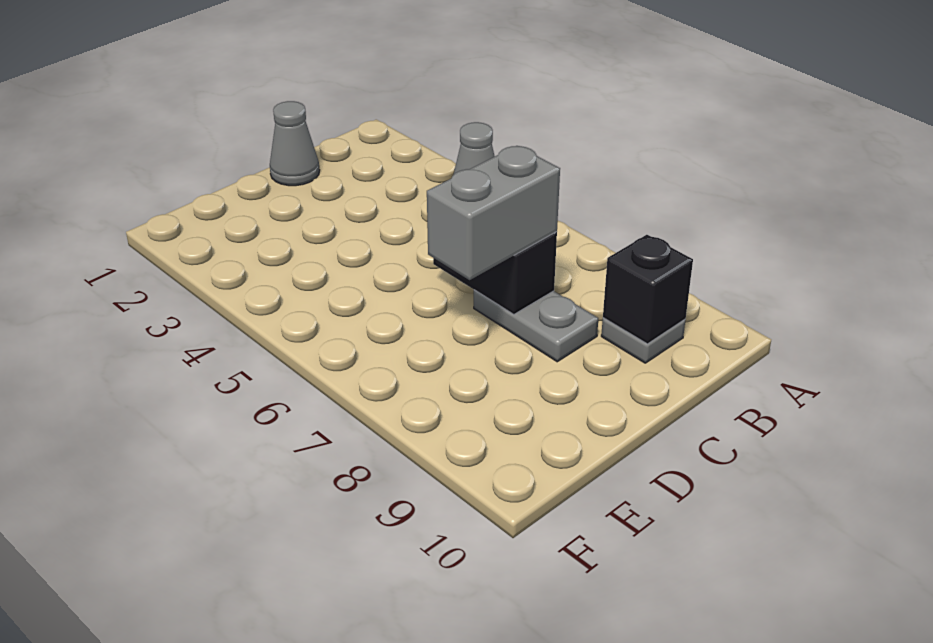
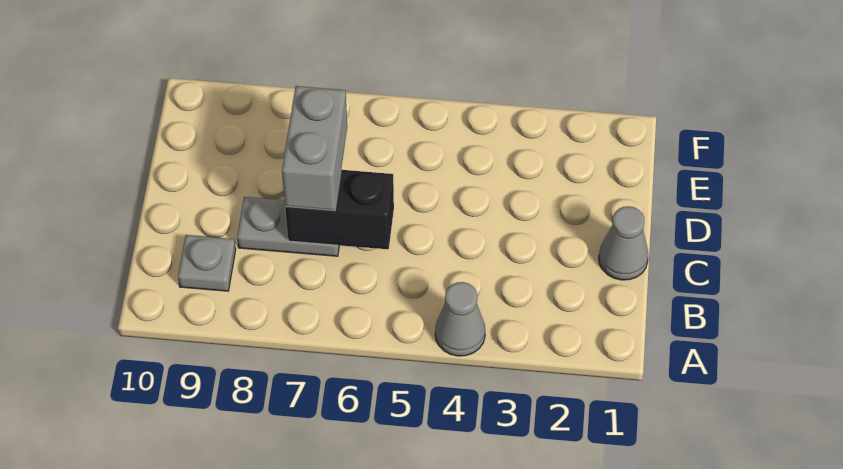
black brick B9 level 2 -> none

